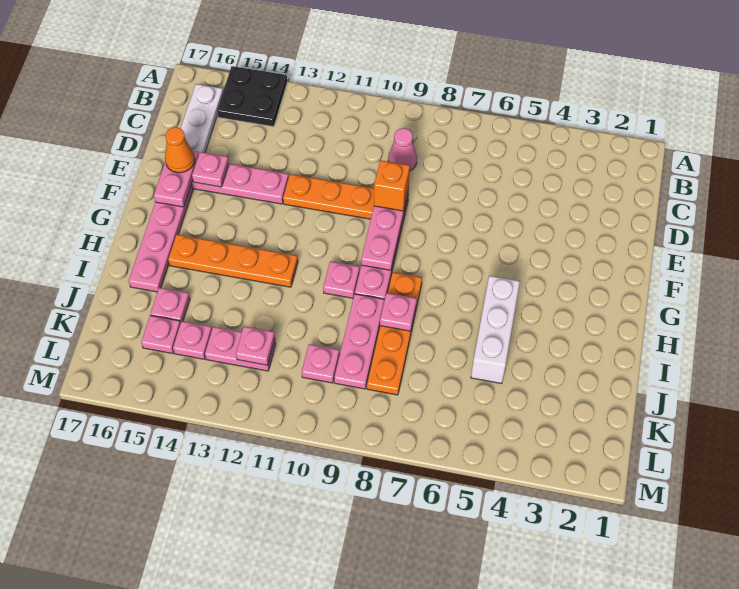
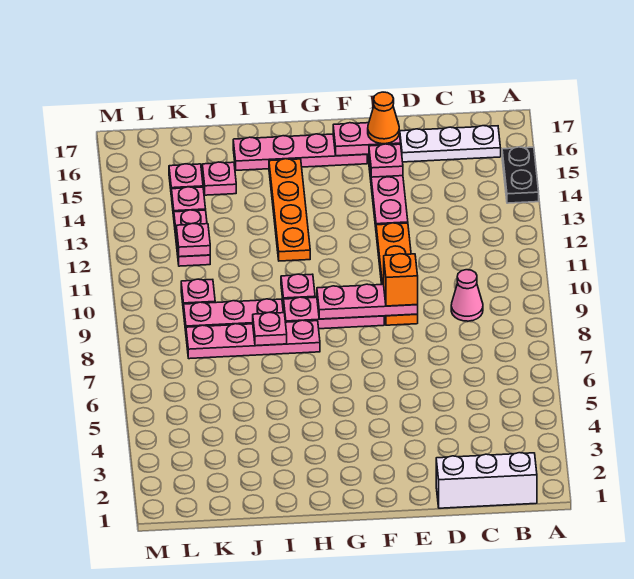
black plate A14:B15 level 1 -> black plate A14:A15 level 1
white brick H5:J5 level 1 -> white brick B1:D1 level 1
orange plate H8:K8 level 1 -> pink plate H8:K8 level 1

